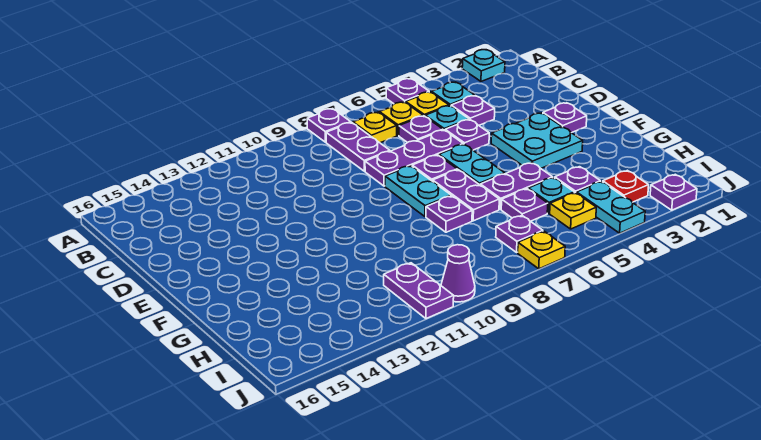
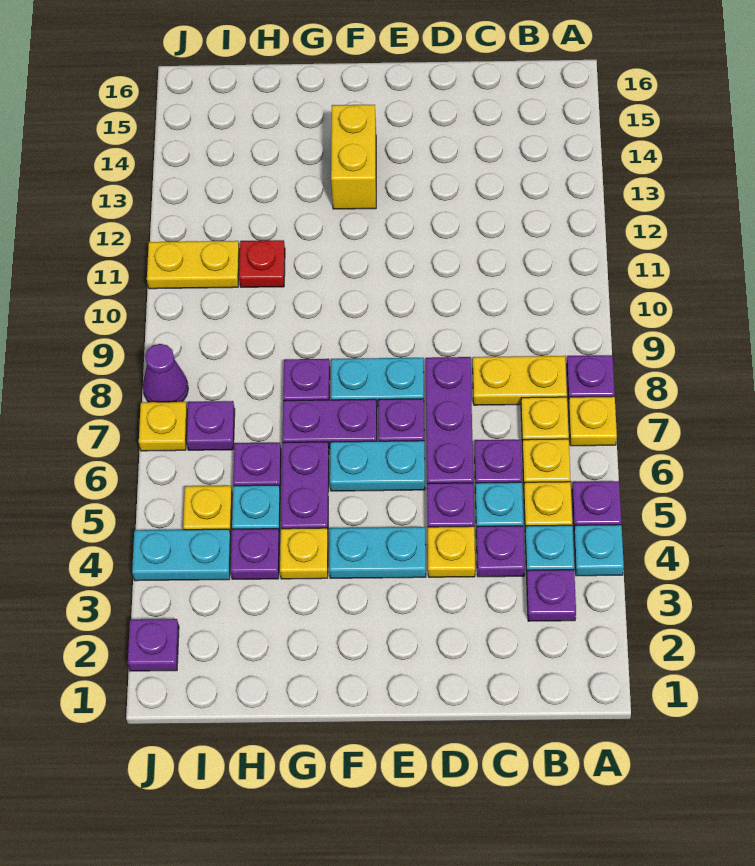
cyan plate A2 level 1 -> cyan plate A4 level 1
none -> yellow plate A7 level 1
purple plate B8:C8 level 1 -> yellow plate B8:C8 level 1
none -> yellow plate D4 level 1
purple plate E2 level 1 -> purple plate B3 level 1
cyan plate E3:F4 level 1 -> cyan plate E4:F4 level 1
none -> yellow brick F13:F14 level 1
none -> yellow plate G4 level 1
red plate I3 level 1 -> red plate H11 level 1
purple plate I11:J11 level 1 -> yellow plate I11:J11 level 1
purple cone J10 level 1 -> purple cone J8 level 1

